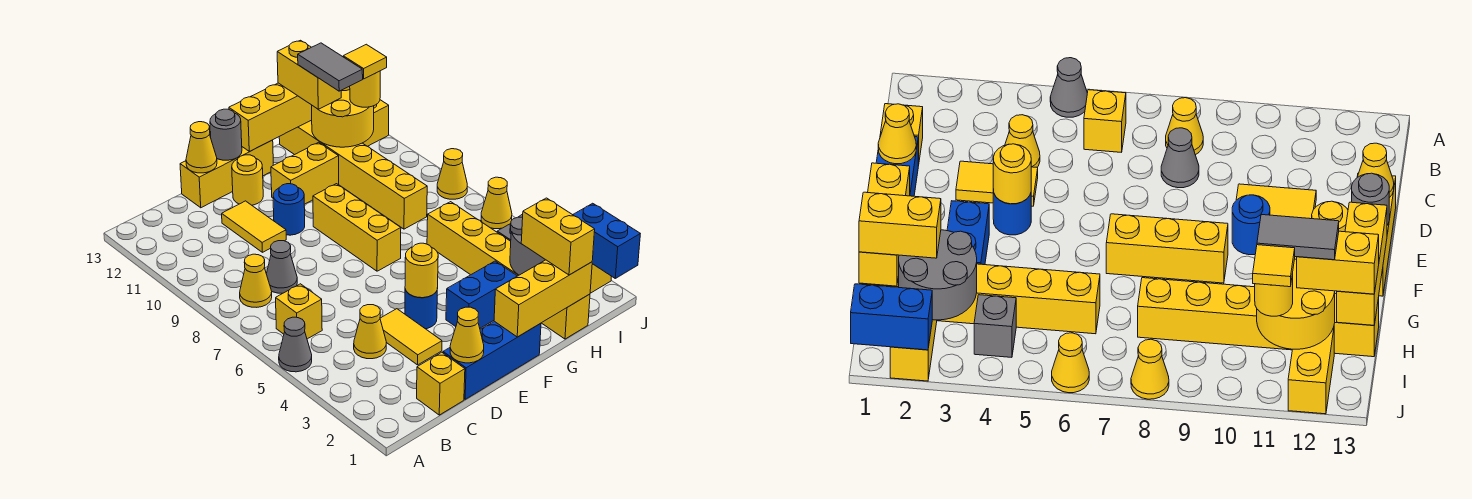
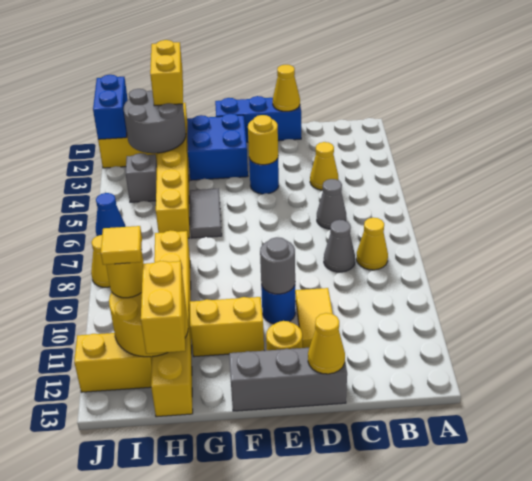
grey cone A5 level 1 -> grey cone C6 level 1
yellow brick B6 level 1 -> none
yellow brick C1 level 1 -> none
yellow tile D3:D4 level 1 -> none
yellow brick D13:F13 level 1 -> grey brick D13:F13 level 1
grey round brick E13 level 2 -> grey round brick E10 level 2
yellow brick F1:H1 level 2 -> none
blue brick F3:G3 level 1 -> blue brick F2:G3 level 1
yellow brick F7:F9 level 1 -> none
yellow brick F13:H13 level 2 -> none
grey tile H11:H12 level 4 -> grey tile G5:G6 level 1
yellow cone J6 level 1 -> blue cone J6 level 1

